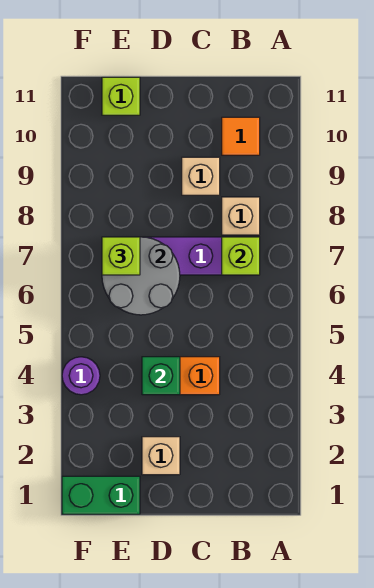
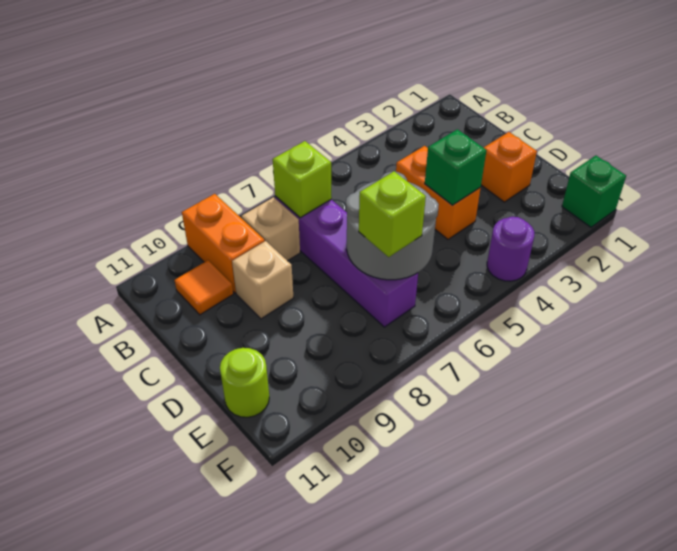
none -> orange brick A9:B9 level 1
tan brick D2 level 1 -> orange brick D2 level 1
green brick E1:F1 level 1 -> green brick F1 level 1
lime brick E11 level 1 -> lime round brick E11 level 1

